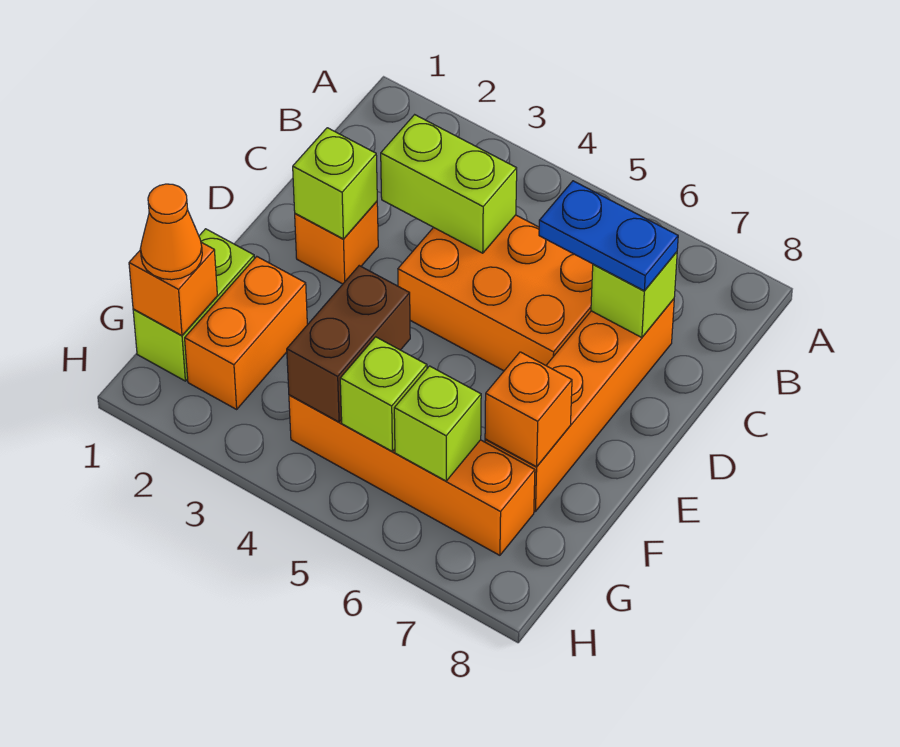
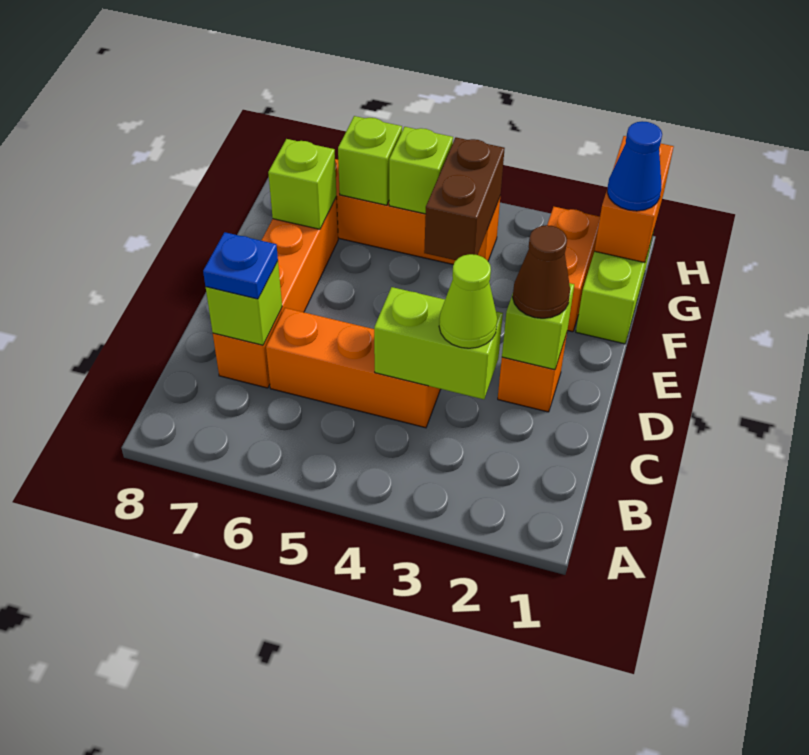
none -> lime cone C3 level 3
orange brick C4:D6 level 1 -> orange brick C4:C6 level 1
blue plate C6:C7 level 3 -> blue plate C7 level 3
none -> brown cone D2 level 3
orange brick F7 level 2 -> lime brick F7 level 2
orange brick G1 level 2 -> orange brick G1:H1 level 2
orange cone G1 level 3 -> blue cone G1 level 3

